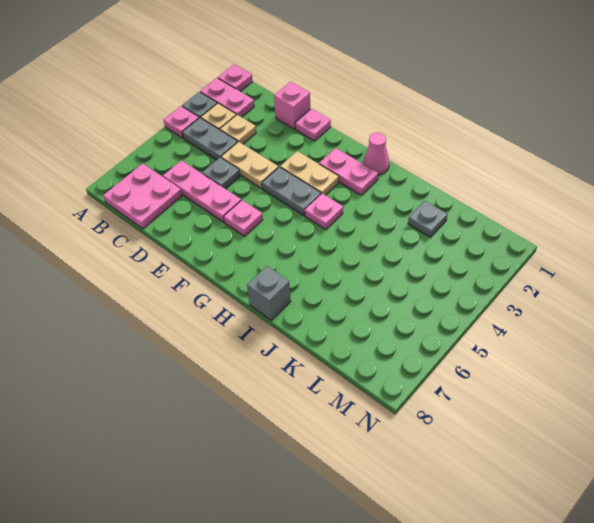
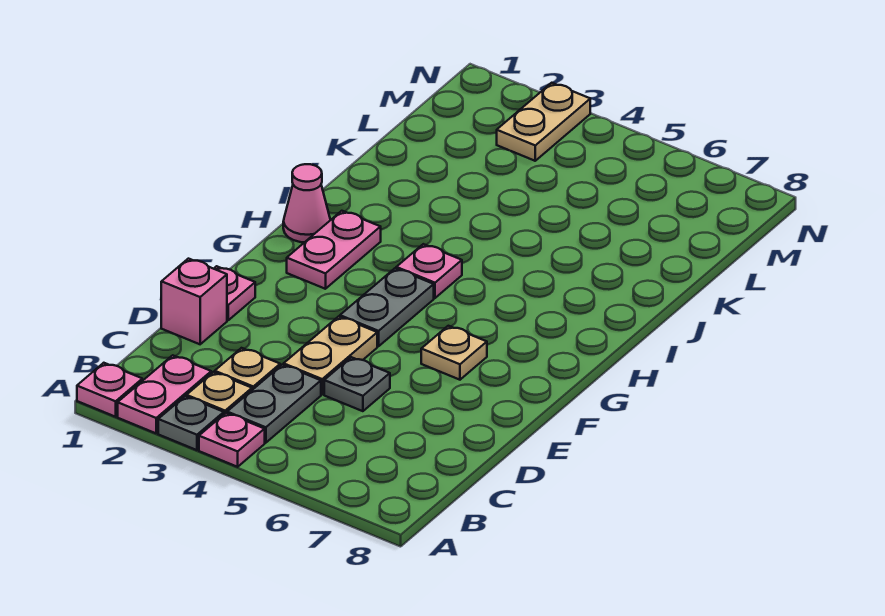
pink plate B7:C8 level 1 -> none
pink plate C6:E6 level 1 -> none
tan plate F3:G3 level 1 -> tan plate M3:N3 level 1
pink plate F6 level 1 -> tan plate F6 level 1
grey brick I8 level 1 -> none
grey plate K2 level 1 -> none

